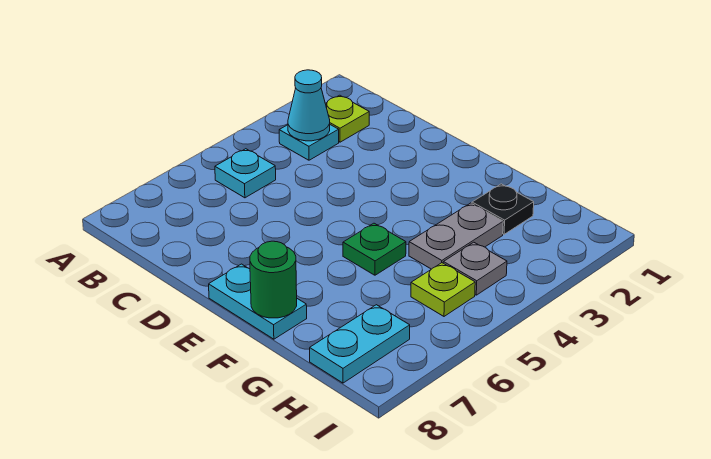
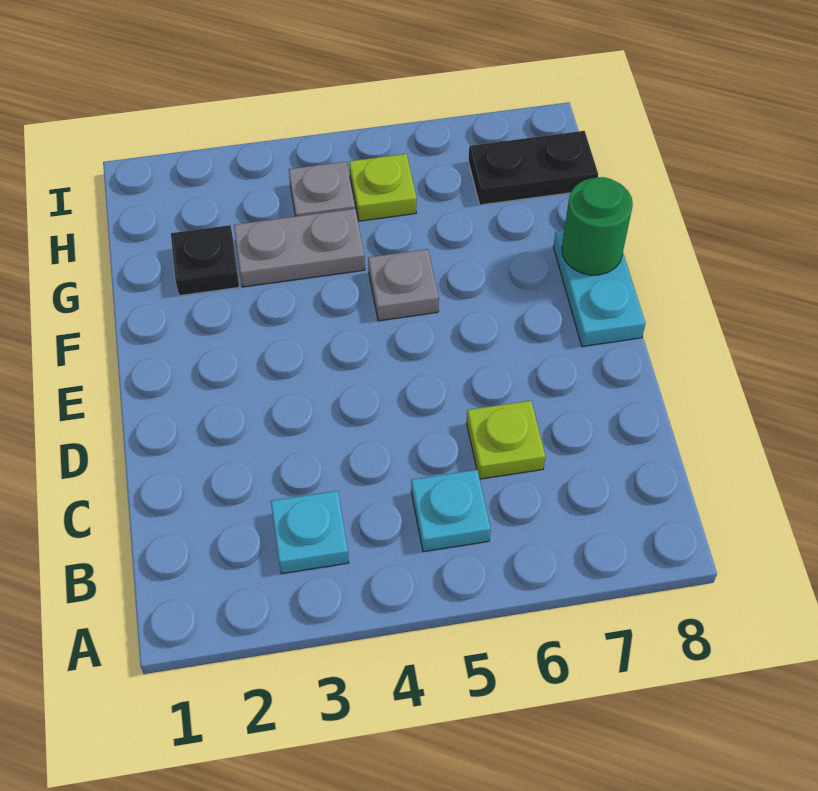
lime plate B2 level 1 -> lime plate C6 level 1
cyan cone B3 level 2 -> none
green plate F5 level 1 -> grey plate F5 level 1
cyan plate H7:H8 level 1 -> black plate H7:H8 level 1

